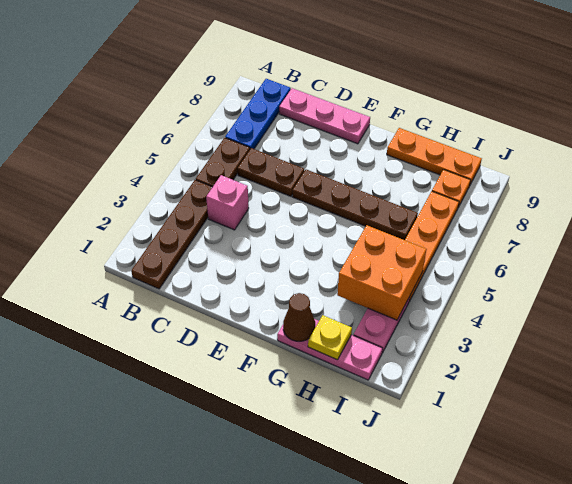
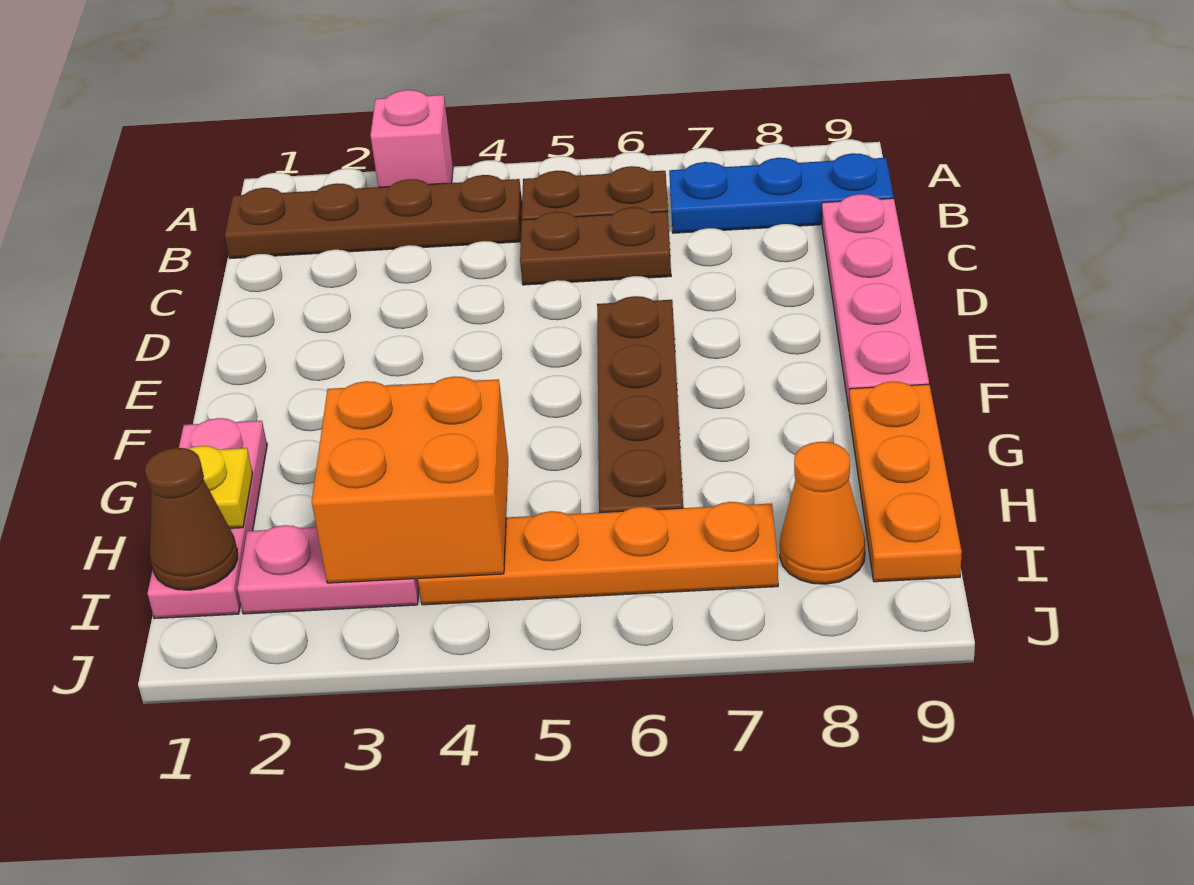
pink brick C4 level 1 -> pink brick A3 level 1
brown plate C6:D6 level 1 -> brown plate C5:C6 level 1
pink plate C9:E9 level 1 -> pink plate C9:F9 level 1
brown cone G1 level 2 -> brown cone I1 level 2
orange plate I8 level 1 -> orange cone I8 level 1

